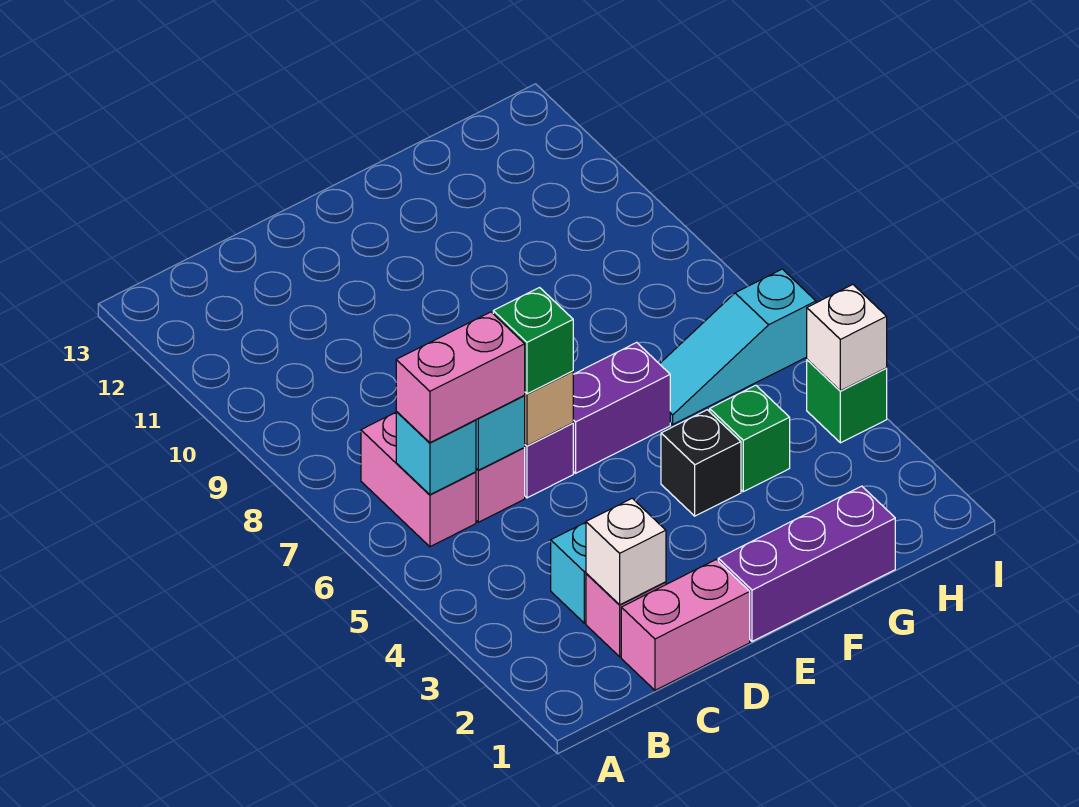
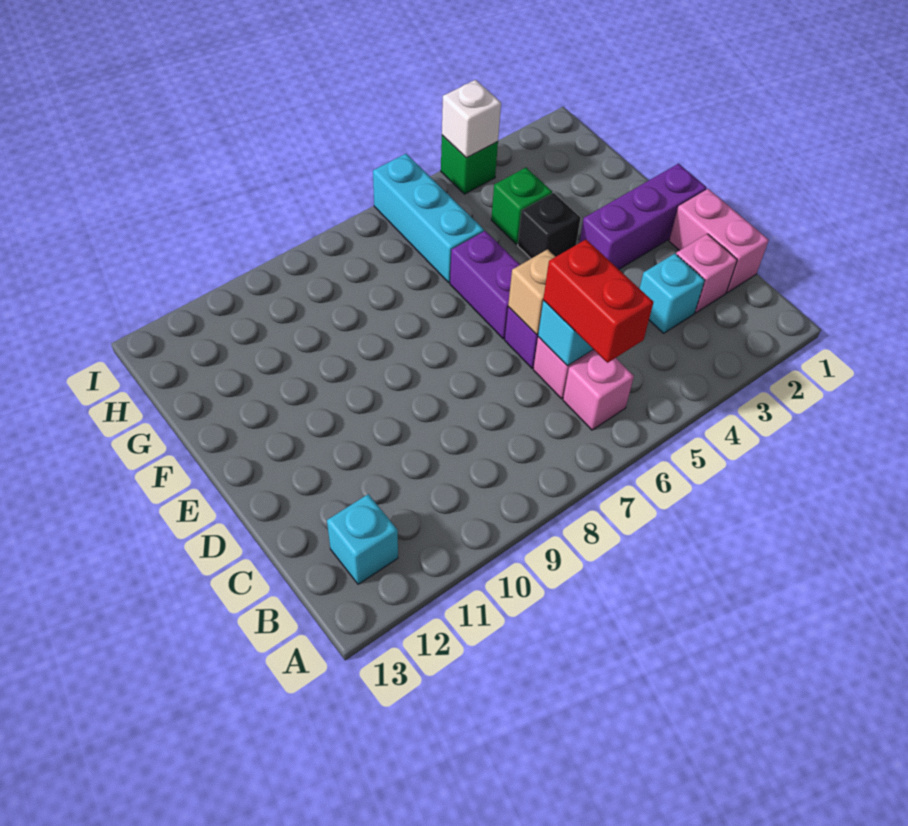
pink brick B6:B7 level 1 -> pink brick B6 level 1
cyan brick B6 level 2 -> cyan brick B12 level 1
pink brick B6:C6 level 3 -> red brick B6:C6 level 3
white brick C2 level 2 -> none
green brick D6 level 3 -> none
purple brick E1:G1 level 1 -> purple brick E1:E3 level 1
cyan slope G6:I6 level 1 top I -> cyan brick G6:I6 level 1

